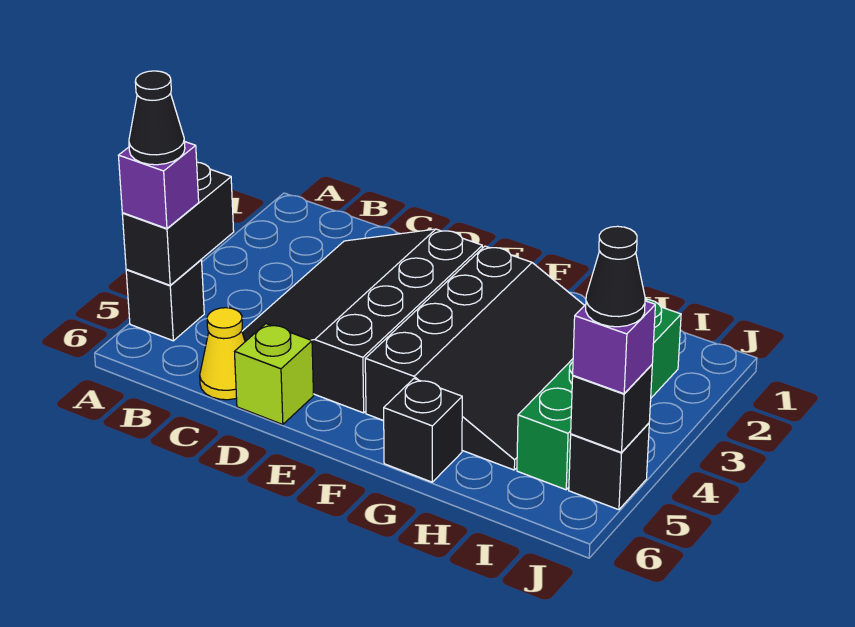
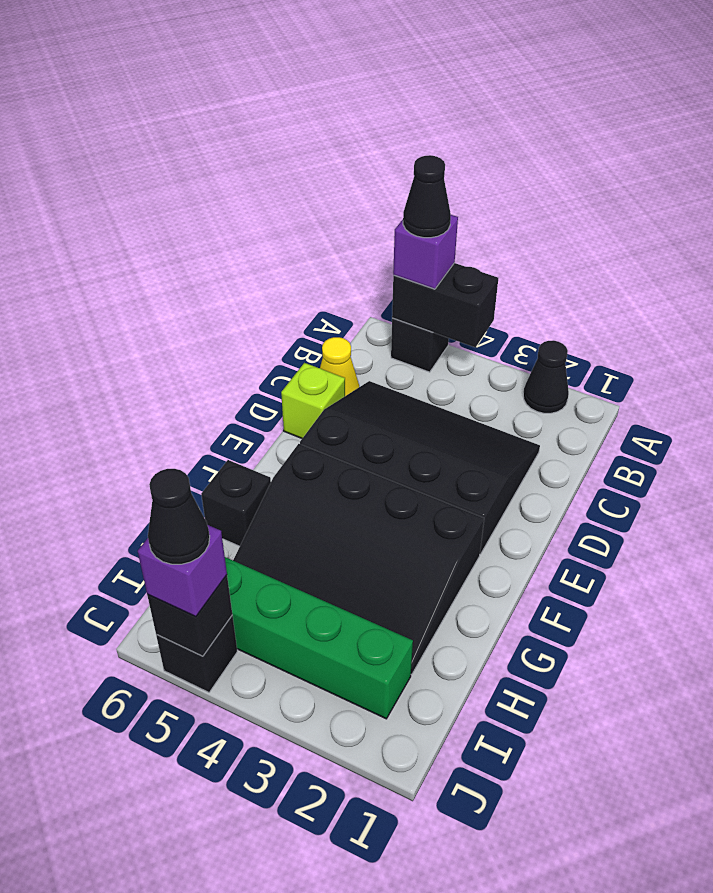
none -> black cone A2 level 1

